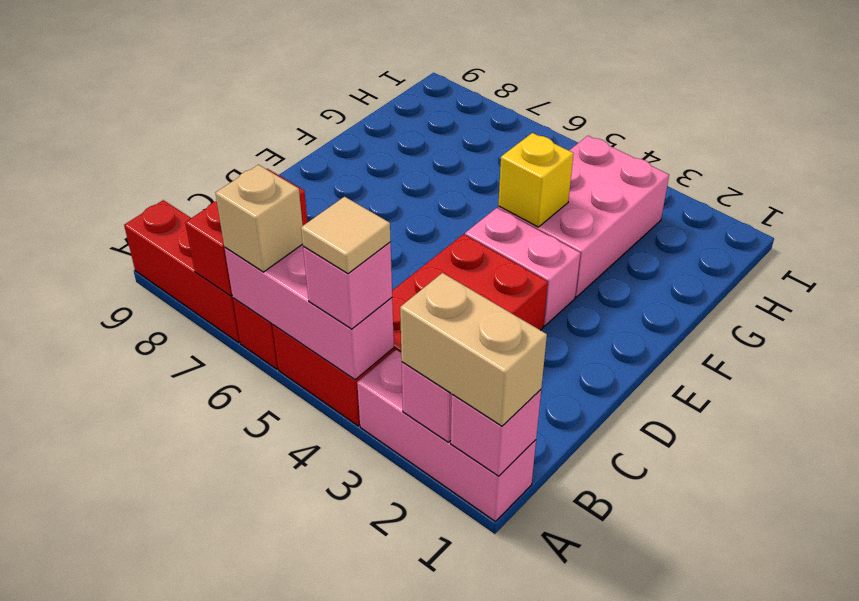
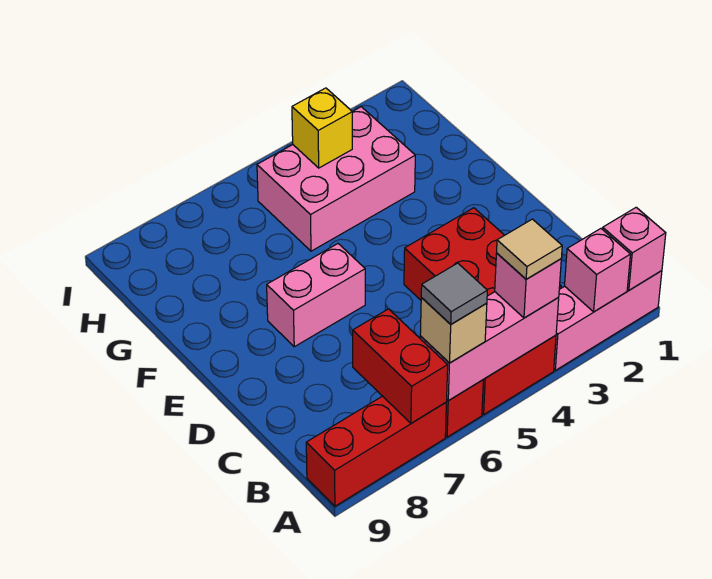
tan brick A1:A2 level 3 -> none
none -> grey tile A6 level 4
pink brick E3:E4 level 1 -> pink brick E6:E7 level 1
pink brick F3:H4 level 1 -> pink brick G3:H5 level 1
yellow brick F4 level 2 -> yellow brick H4 level 2

